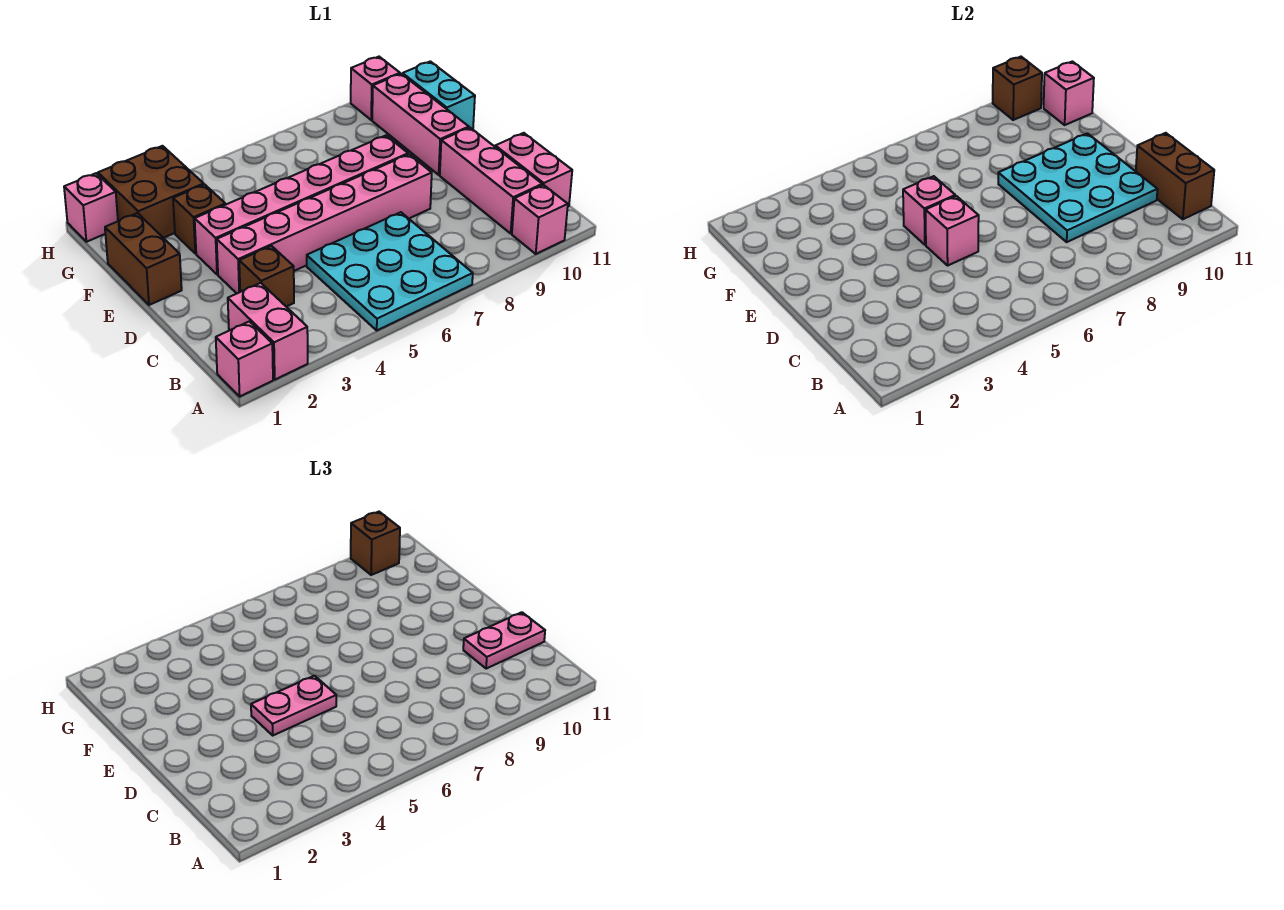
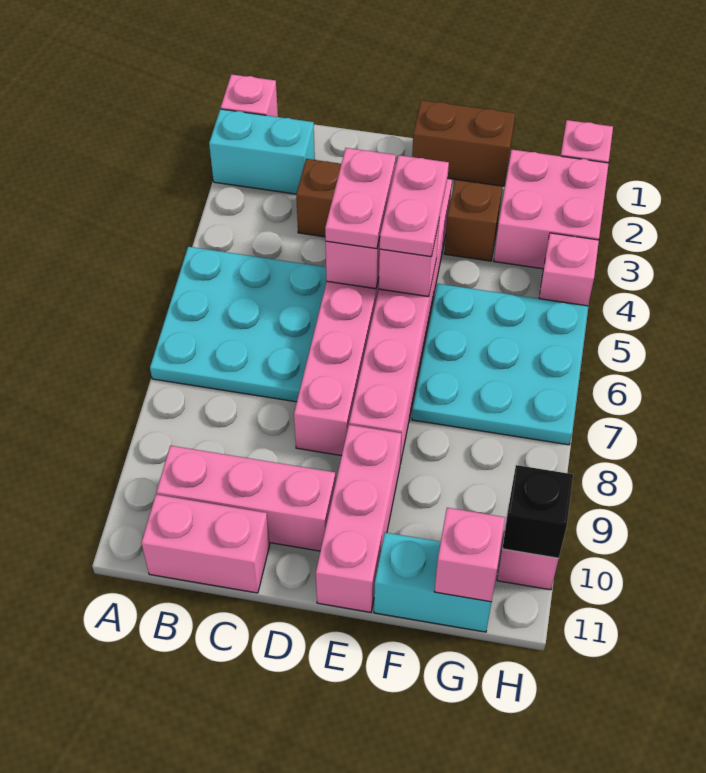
pink brick A2:B2 level 1 -> cyan brick A2:B2 level 1
pink brick A10 level 1 -> pink brick H4 level 1
brown brick B11:C11 level 2 -> none
cyan plate C8:E10 level 2 -> cyan plate F5:H7 level 1
pink plate C10:C11 level 3 -> pink plate E4:E5 level 3
pink brick E10:G10 level 1 -> pink brick E9:E11 level 1
brown brick G2:H3 level 1 -> pink brick G2:H3 level 1
brown brick H10 level 2 -> black brick H10 level 2
brown brick H10 level 3 -> none

